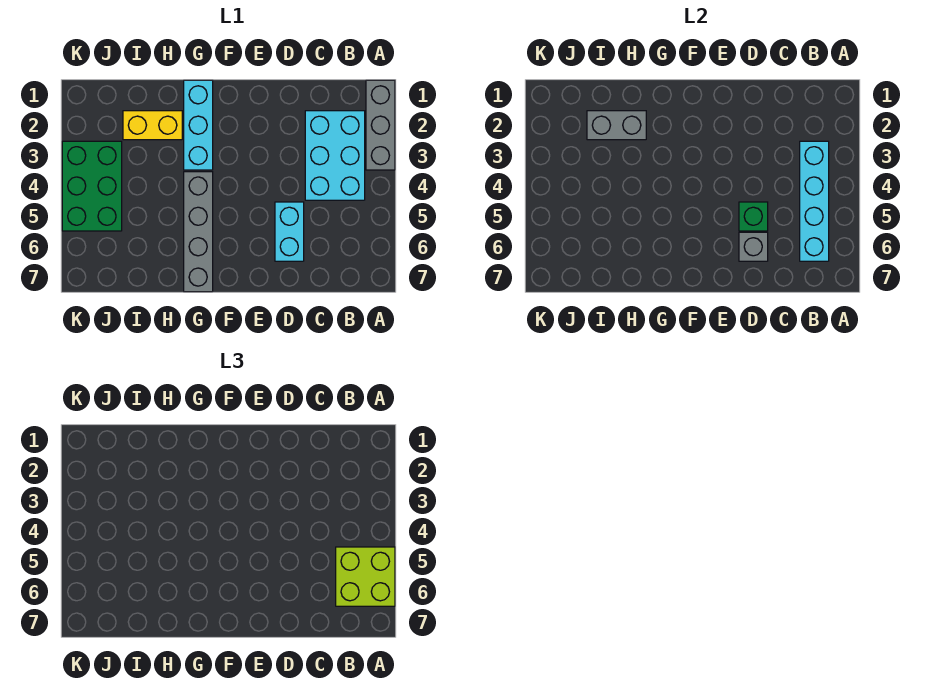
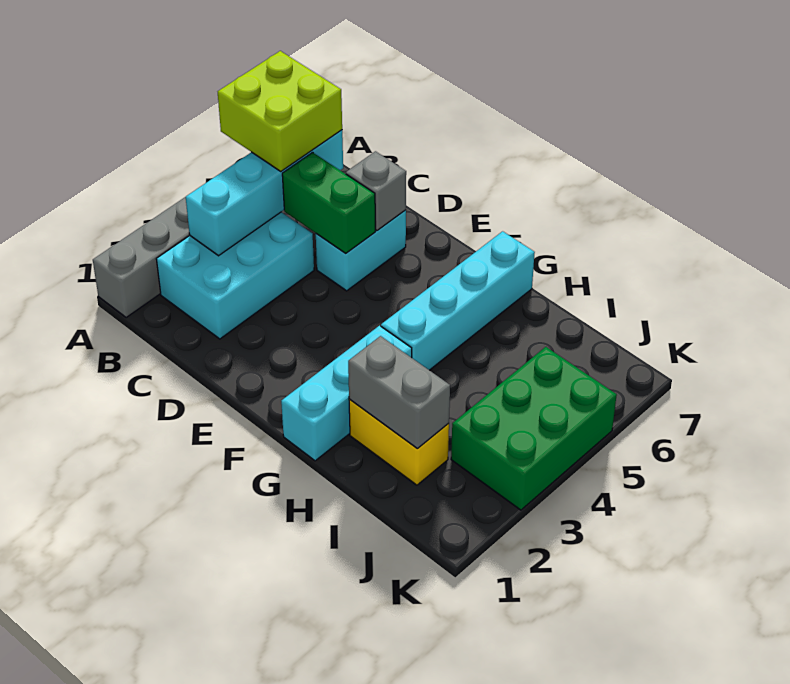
green brick D5 level 2 -> green brick C5:D5 level 2
grey brick G4:G7 level 1 -> cyan brick G4:G7 level 1

